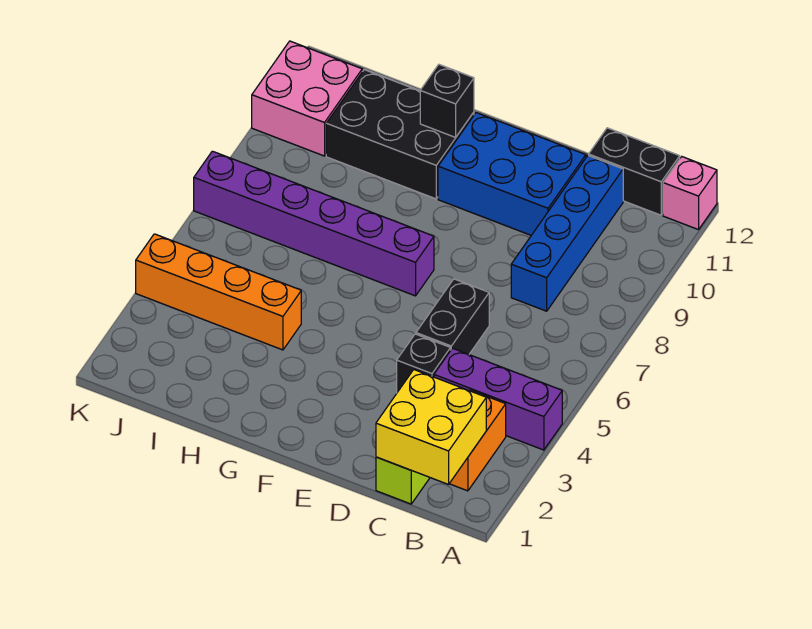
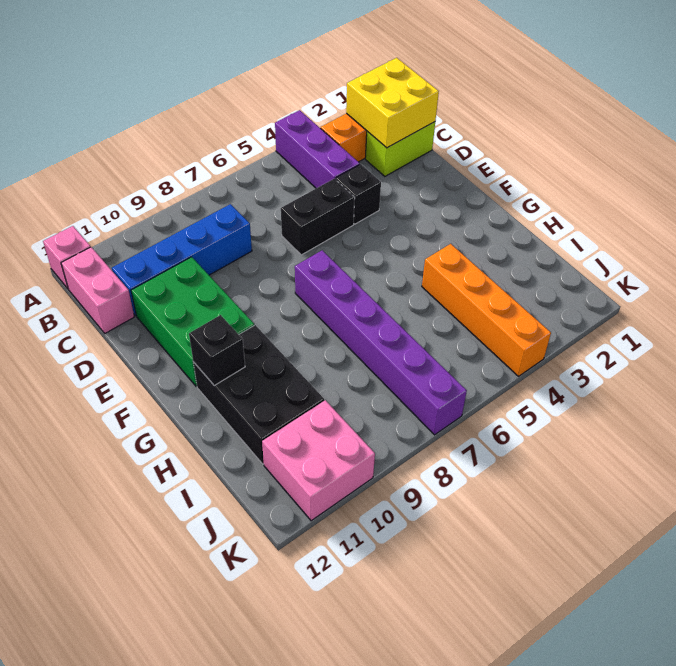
black brick B12:C12 level 1 -> pink brick B12:C12 level 1
blue brick D10:F11 level 1 -> green brick D10:F11 level 1

